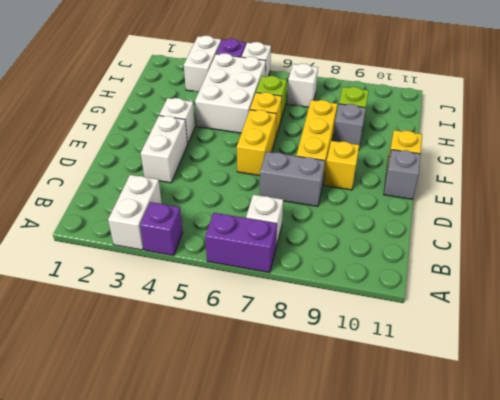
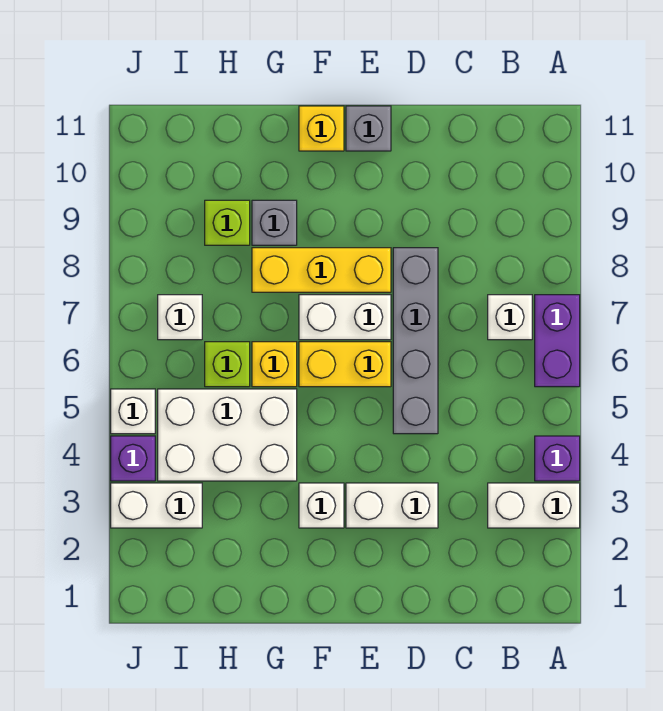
grey brick D7:D8 level 1 -> grey brick D5:D8 level 1
none -> white brick E7:F7 level 1
yellow brick E9 level 1 -> none

